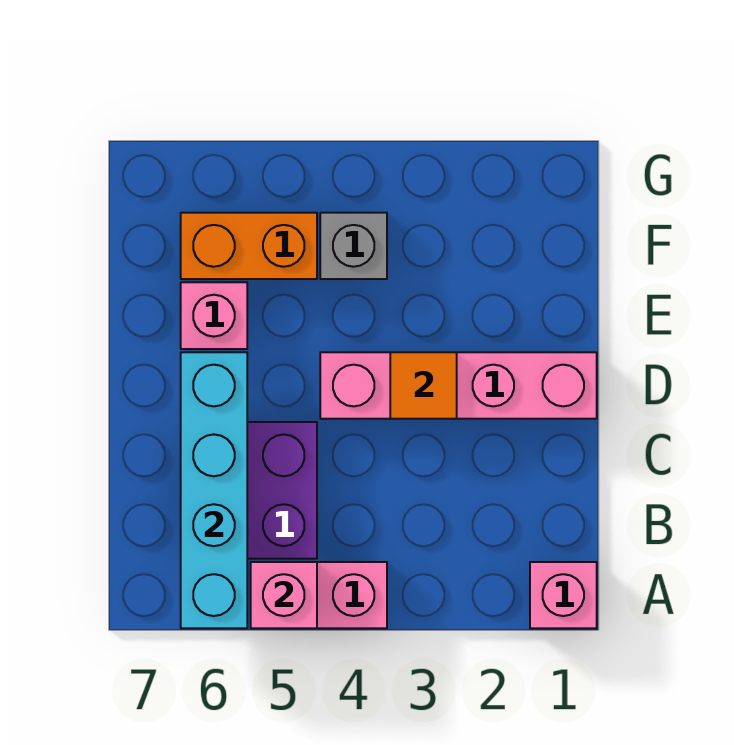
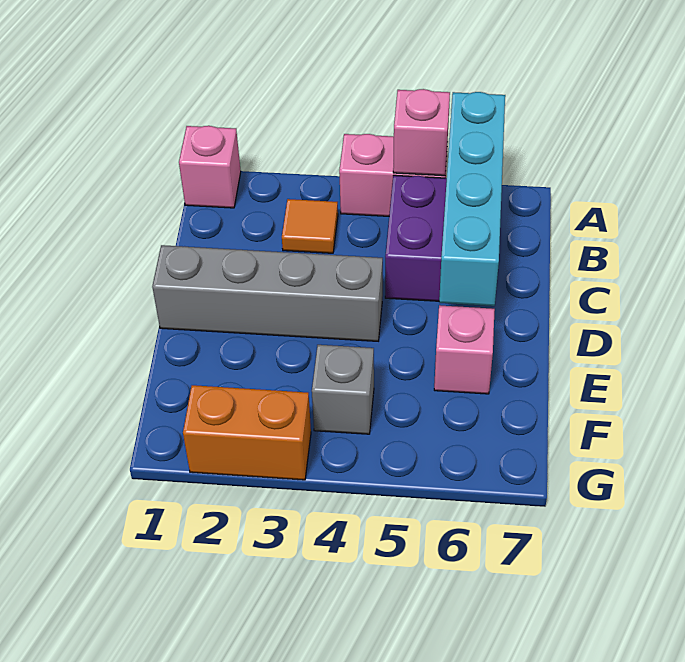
pink brick D1:D4 level 1 -> grey brick D1:D4 level 1
orange tile D3 level 2 -> orange tile B3 level 1
orange brick F5:F6 level 1 -> orange brick G2:G3 level 1

